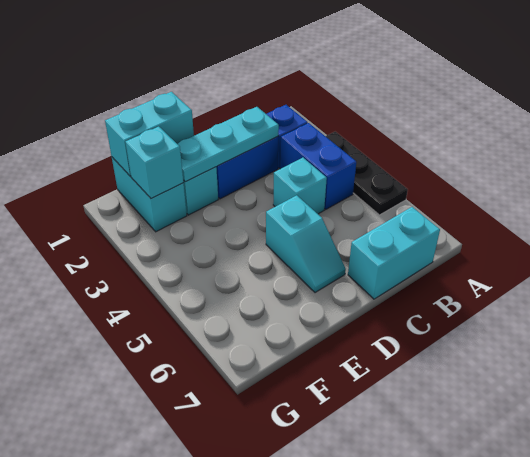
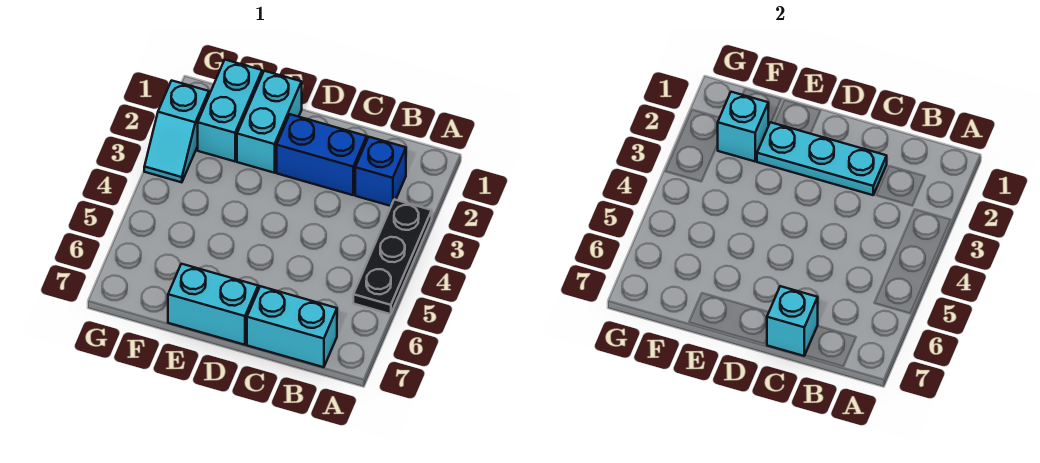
blue brick B3:B4 level 1 -> none
cyan brick C4 level 1 -> cyan brick C7 level 2
cyan slope D5:D6 level 1 top 5 -> cyan slope G2:G3 level 1 top 2
cyan brick E1:F1 level 2 -> cyan brick D7:E7 level 1

